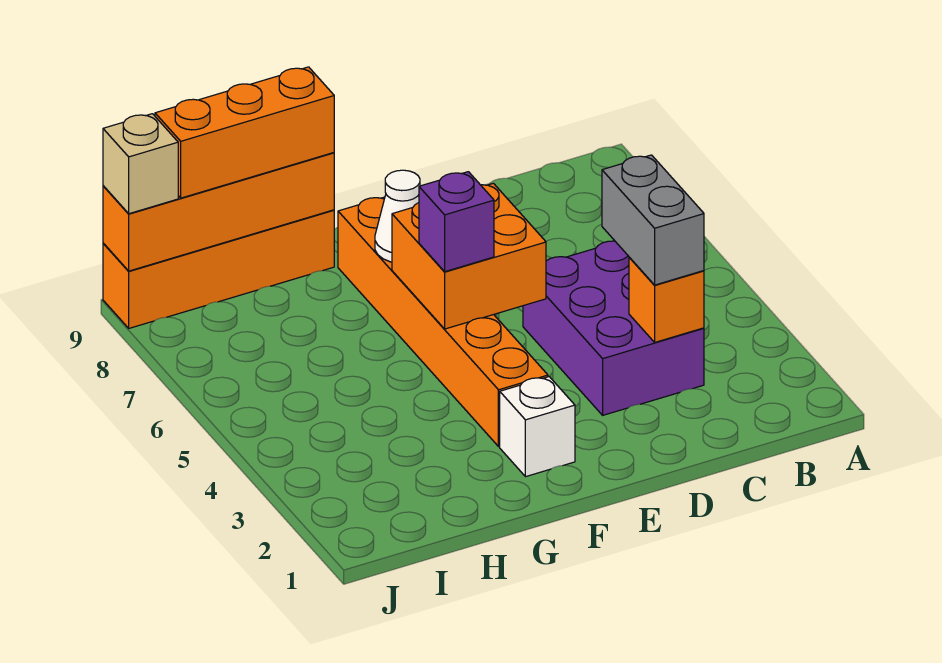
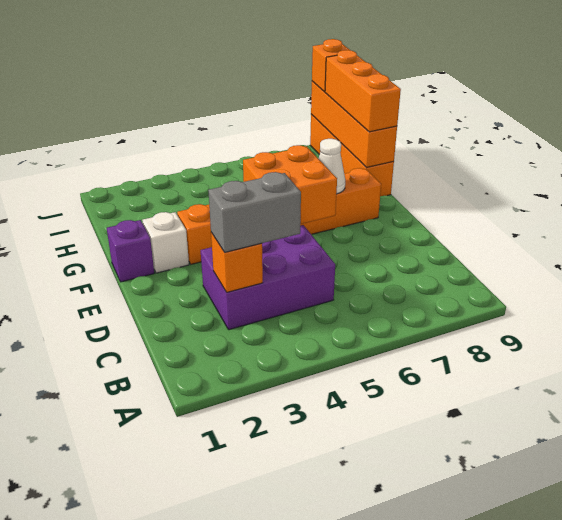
purple brick F5 level 3 -> purple brick F1 level 1
tan brick J9 level 3 -> orange brick J9 level 3

